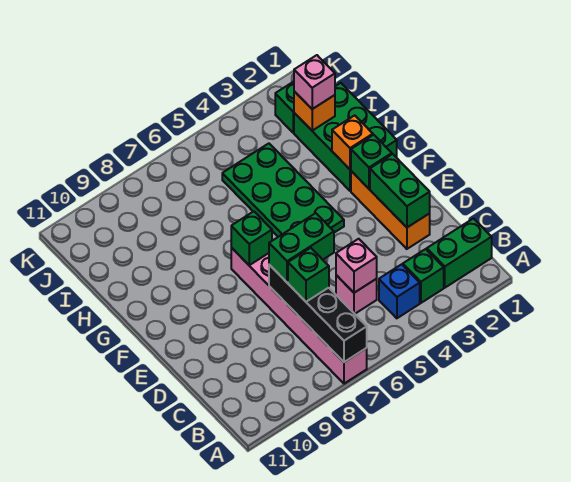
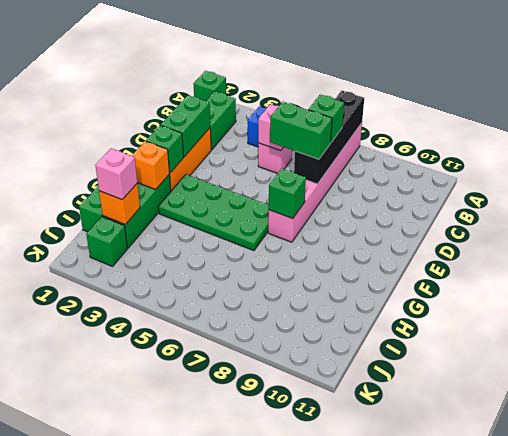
green brick B1:B2 level 1 -> green brick B2:C2 level 1
green brick B3 level 1 -> green brick A1 level 1
green plate F4:I5 level 1 -> green plate F3:G6 level 1

